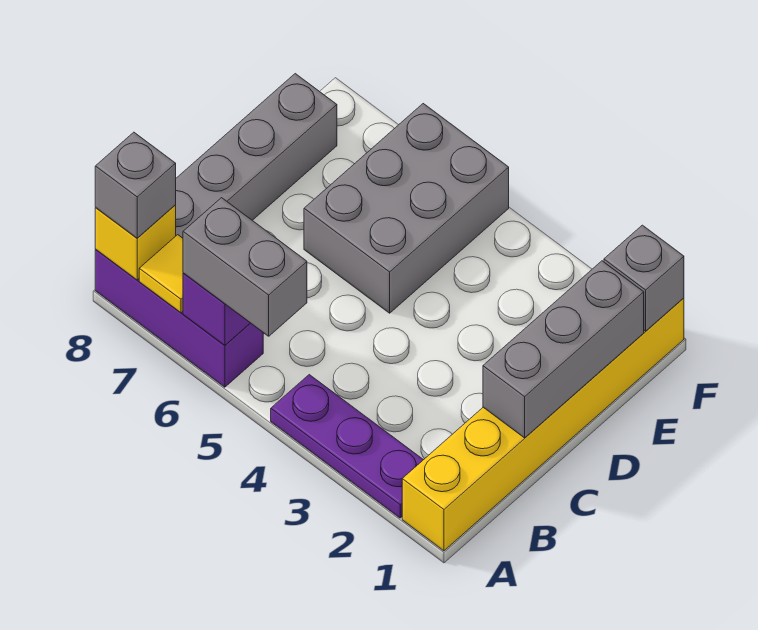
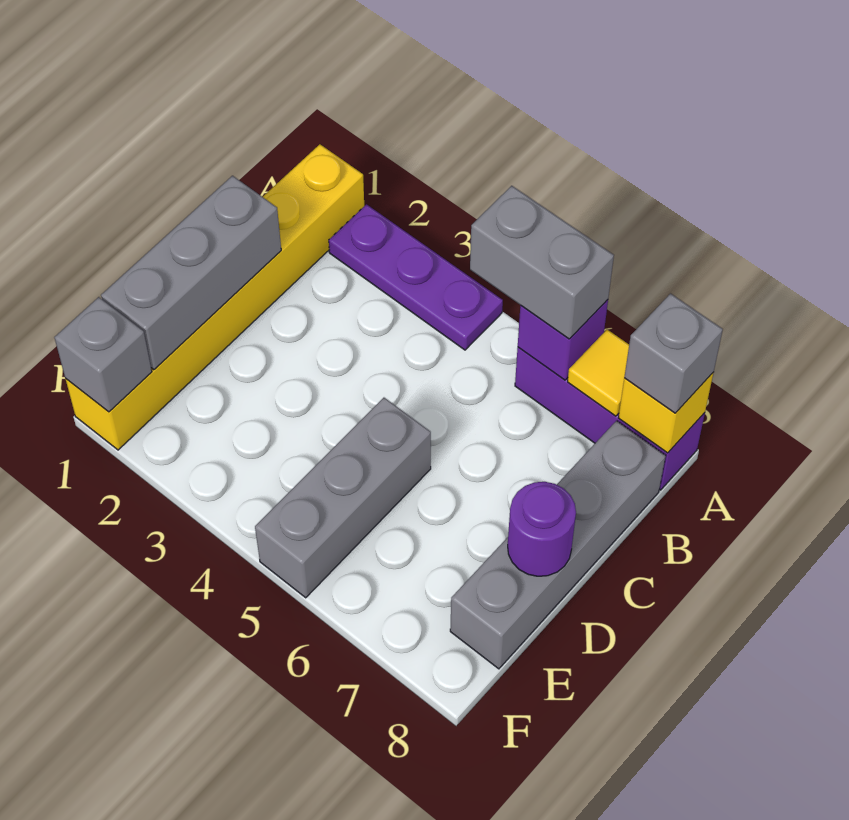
grey brick D5:F6 level 1 -> grey brick D5:F5 level 1
none -> purple round brick D8 level 2

